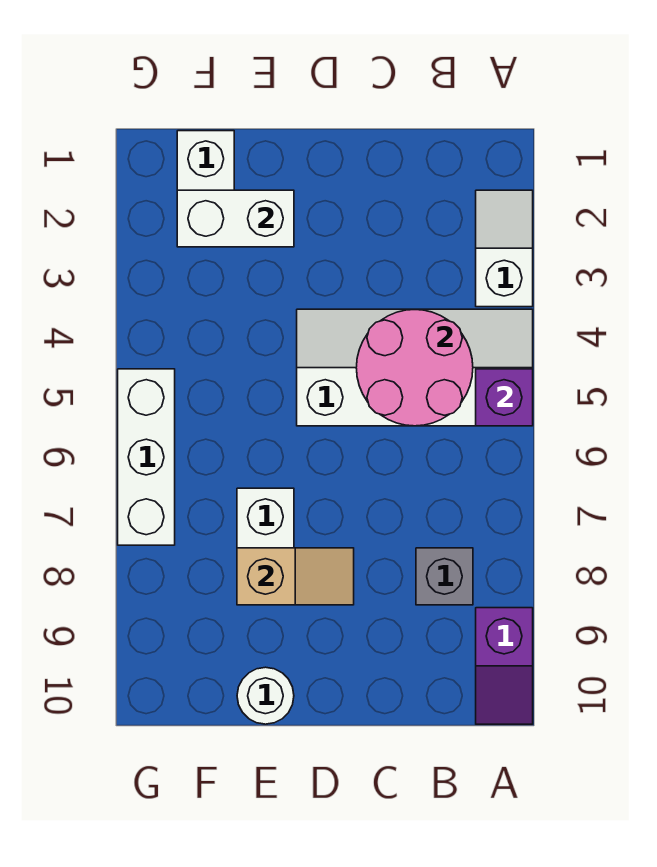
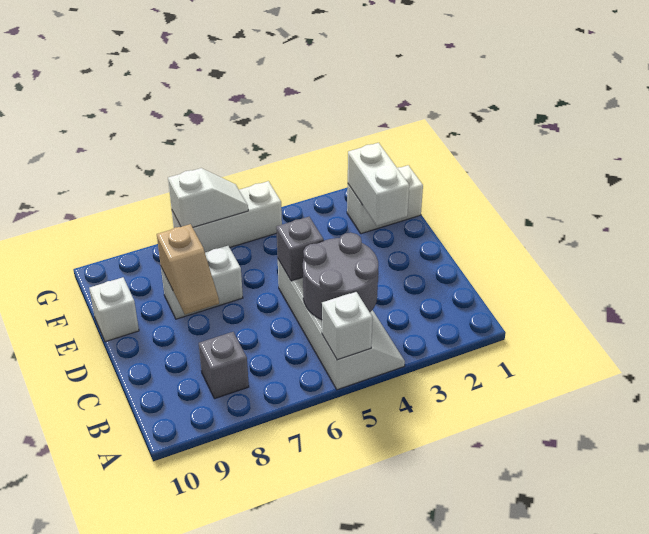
white slope A2:A3 level 1 top 3 -> white slope G6:G7 level 2 top 7
purple brick A5 level 2 -> white brick A5 level 2
purple slope A9:A10 level 1 top 9 -> none
pink round brick B4:C5 level 2 -> grey round brick B4:C5 level 2
none -> grey brick D5 level 2
white round brick E10 level 1 -> white brick E10 level 1

